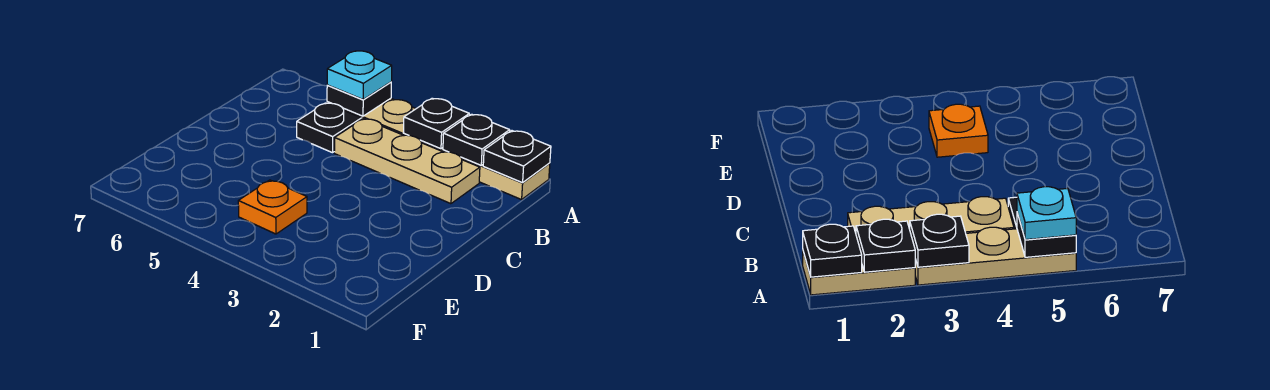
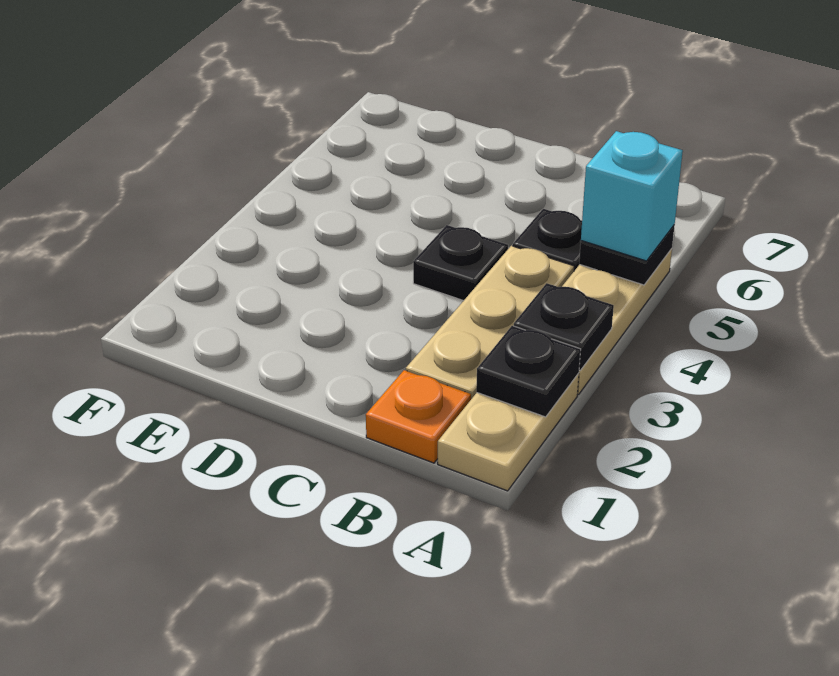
black plate A1 level 2 -> black plate C4 level 1
cyan plate A5 level 3 -> cyan brick A5 level 3
orange plate E4 level 1 -> orange plate B1 level 1

